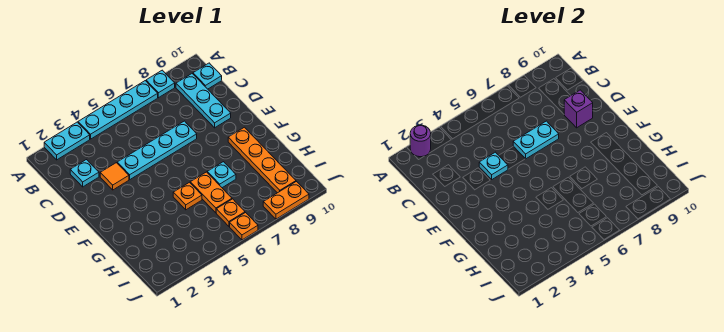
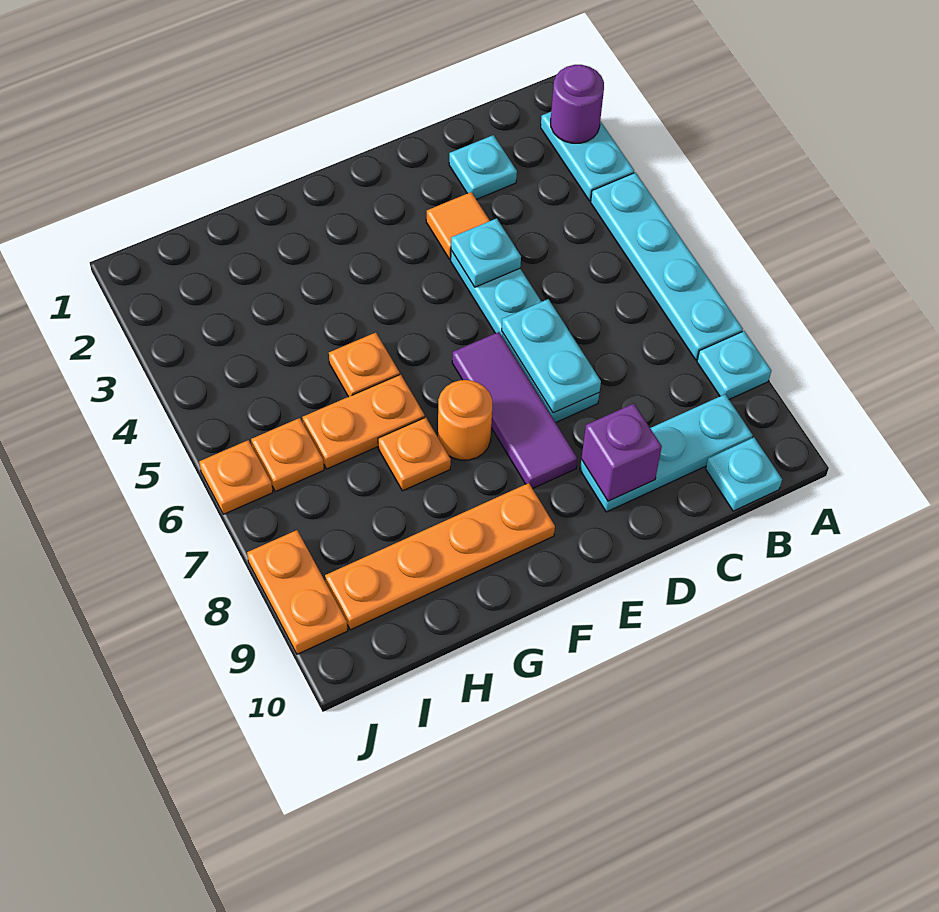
none -> purple tile E6:E8 level 1
none -> orange round brick F7 level 1
cyan plate G7 level 1 -> orange plate G7 level 1

